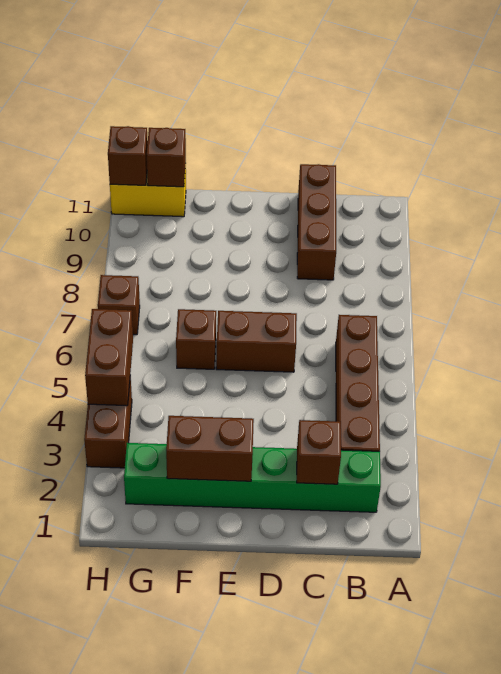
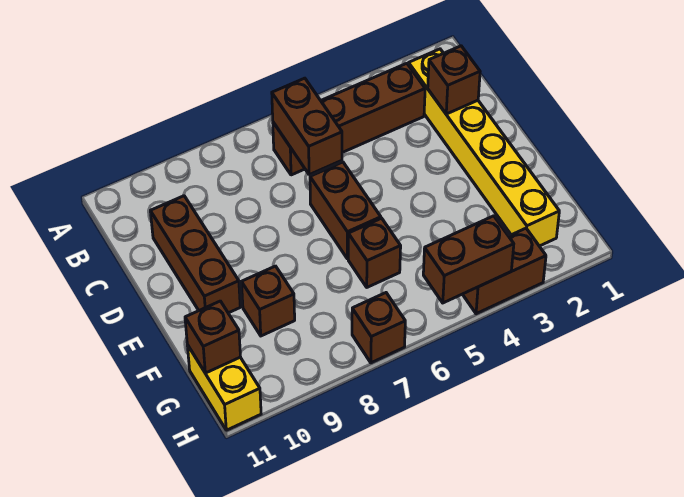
green brick B2:G2 level 1 -> yellow brick B2:G2 level 1
brown brick C9:C11 level 1 -> brown brick C10:E10 level 1
brown brick E2:F2 level 2 -> brown brick B6:C6 level 2
brown brick H11 level 2 -> brown brick F9 level 1

